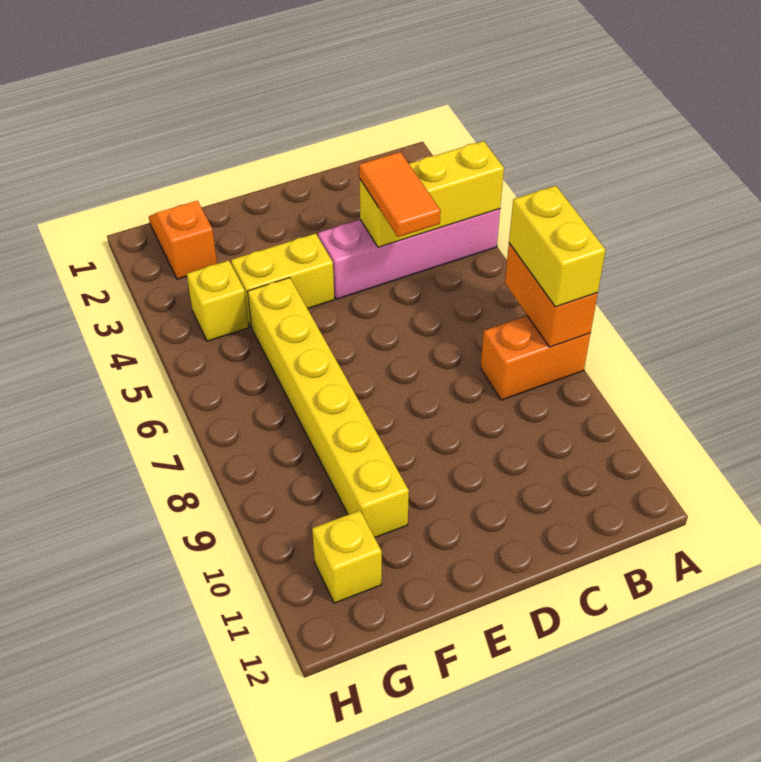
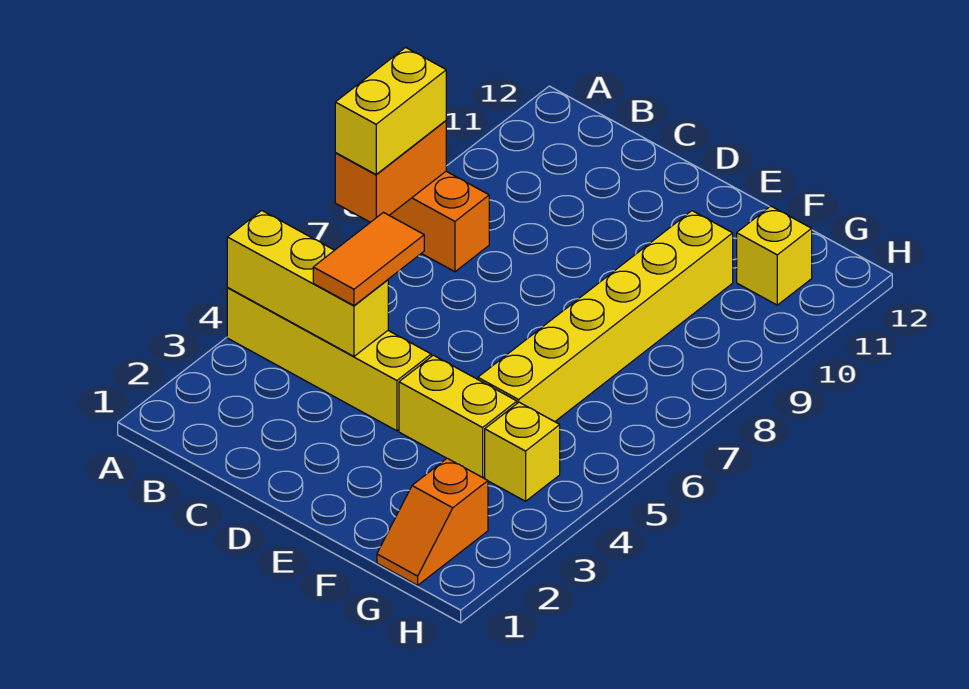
pink brick A4:D4 level 1 -> yellow brick A4:D4 level 1

